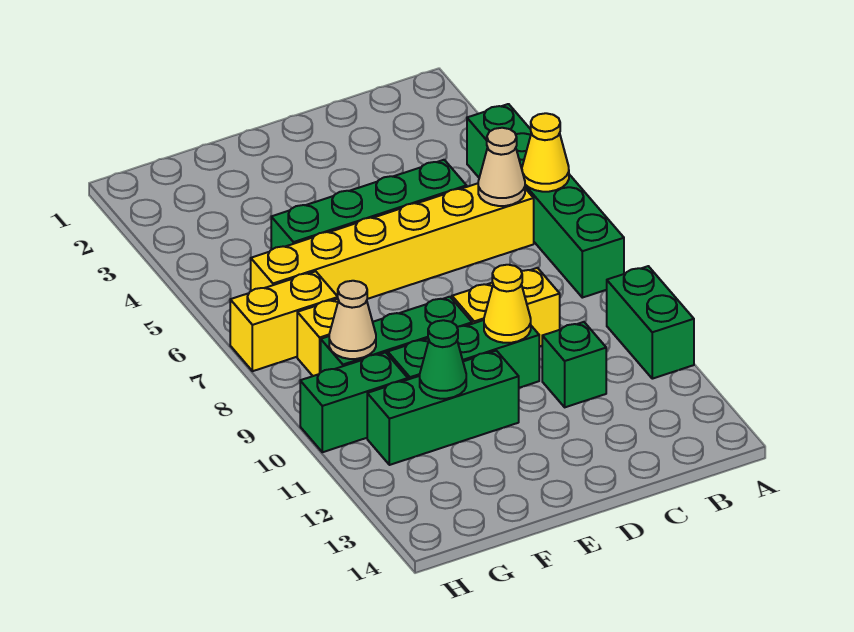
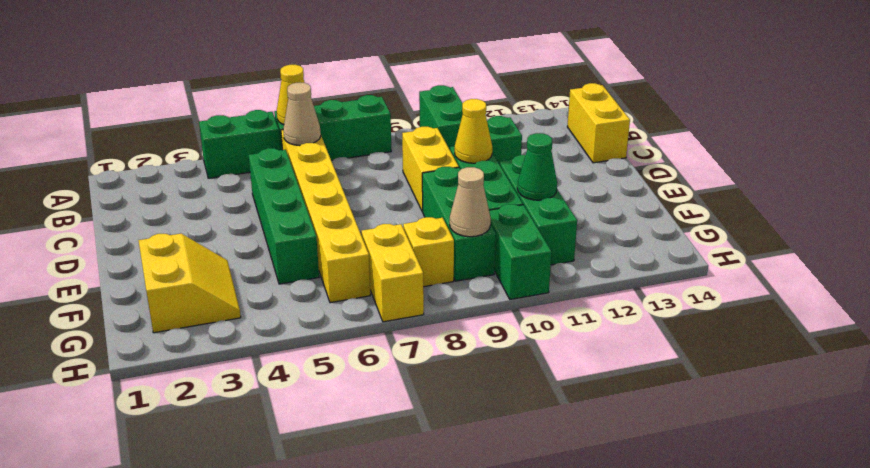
green brick A10:A11 level 1 -> green brick A10:B10 level 1
none -> yellow brick B14:C14 level 1
none -> yellow slope F2:G3 level 1 top 2

